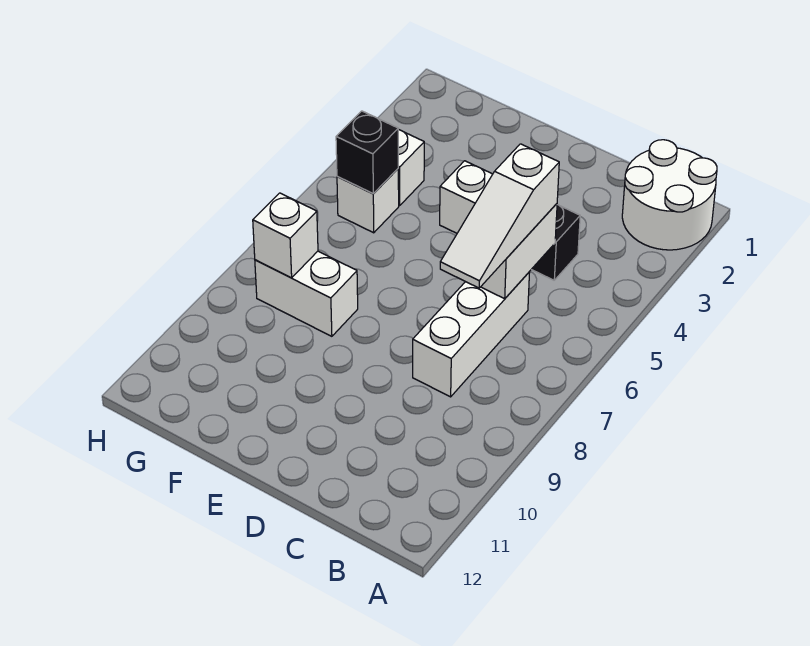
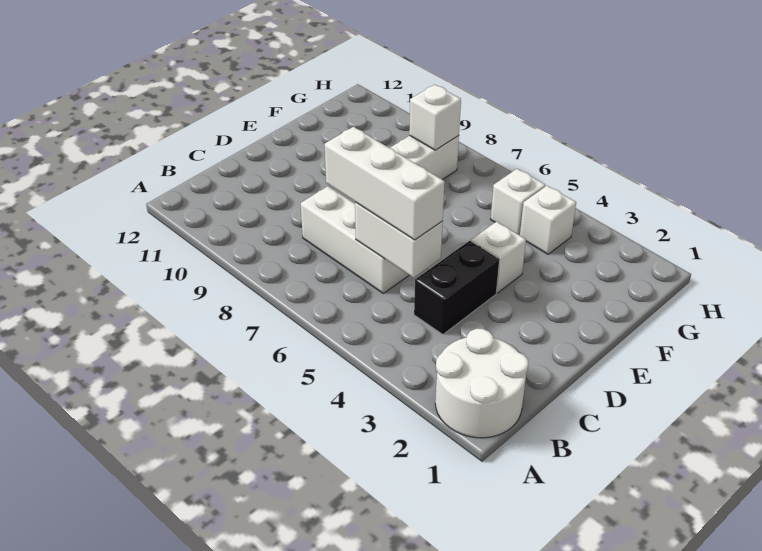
white slope C5:C7 level 3 top 5 -> white brick C5:C7 level 3
black brick G5 level 2 -> none

